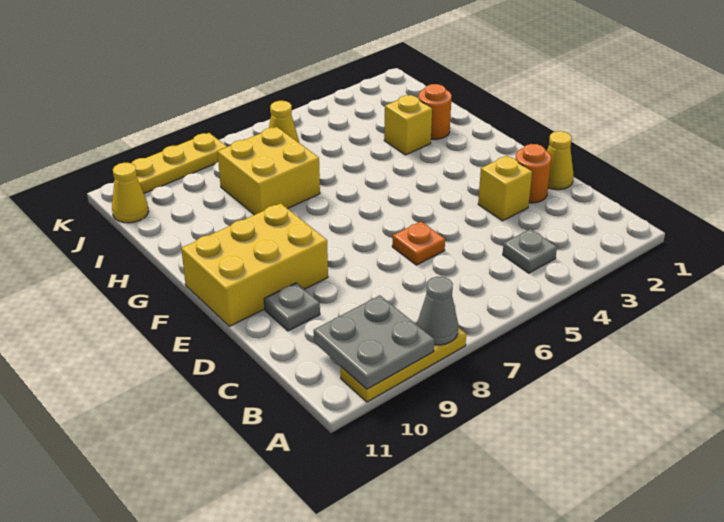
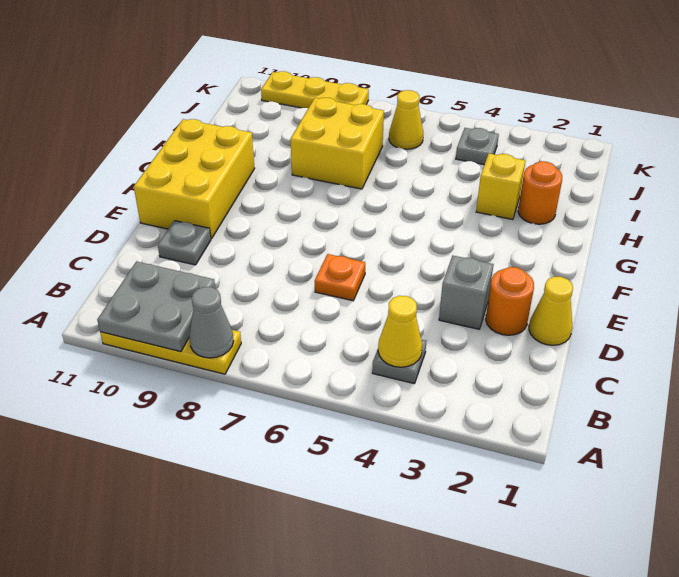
yellow brick D3 level 1 -> grey brick D3 level 1
yellow brick E9:F11 level 1 -> yellow brick E10:G11 level 1
none -> grey plate J4 level 1
yellow cone J11 level 1 -> yellow cone B4 level 2

